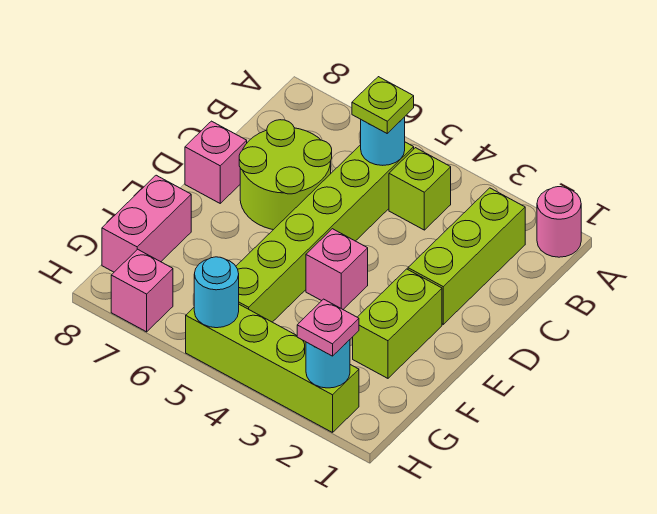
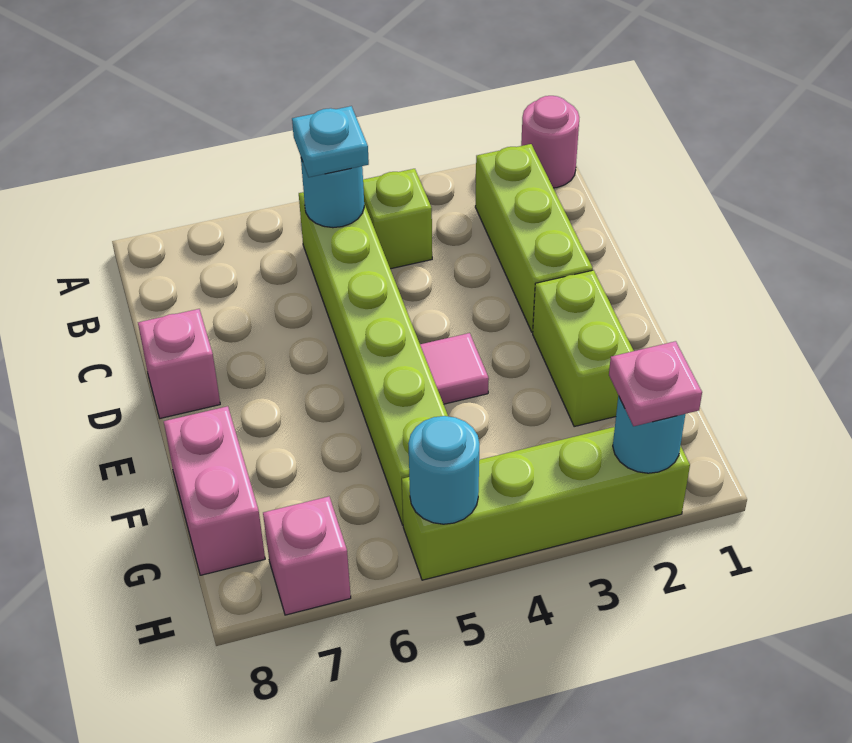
lime plate B5 level 3 -> cyan plate B5 level 3
lime round brick C6:D7 level 1 -> none
pink brick E4 level 1 -> pink tile E4 level 1

